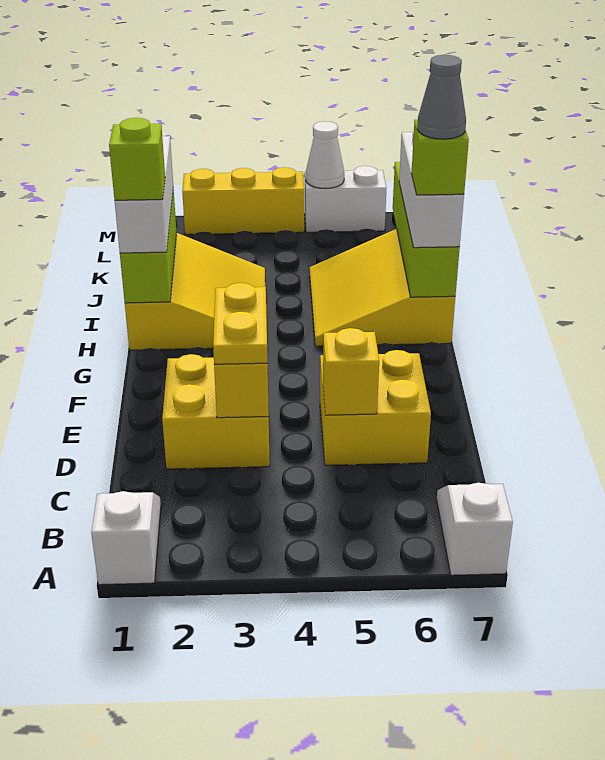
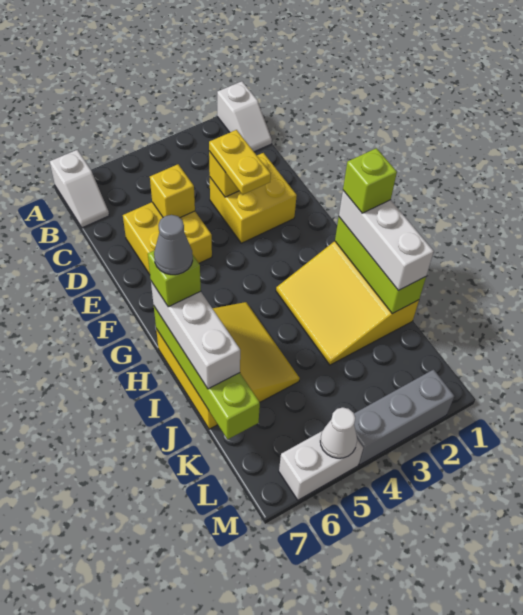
yellow brick M2:M4 level 1 -> grey brick M2:M4 level 1

